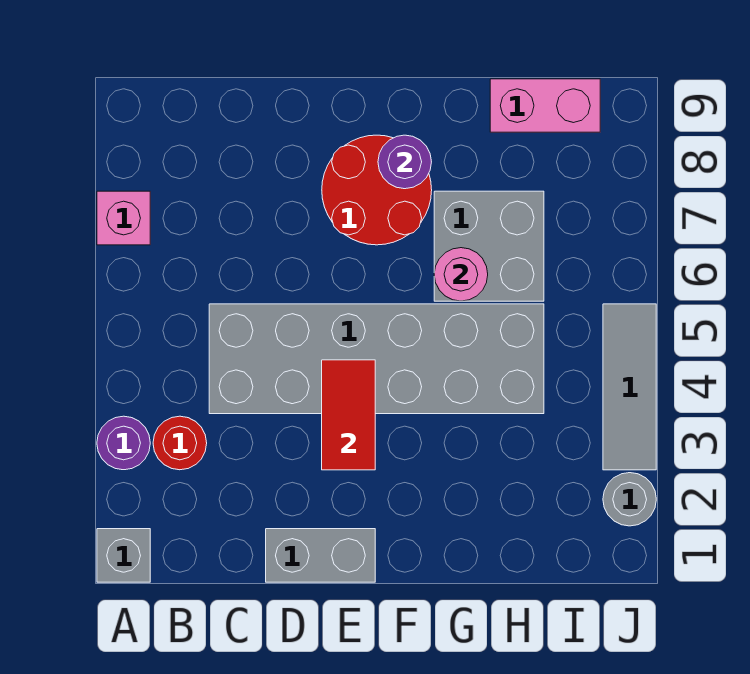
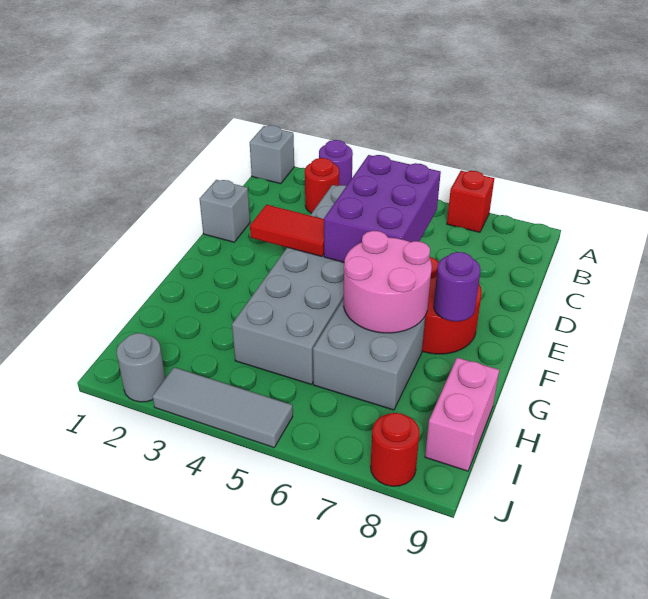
pink brick A7 level 1 -> red brick A7 level 1
none -> purple brick C5:E6 level 2
grey brick D1:E1 level 1 -> grey brick D1 level 1
pink round brick G6 level 2 -> pink round brick F6:G7 level 2
none -> red round brick J8 level 1

